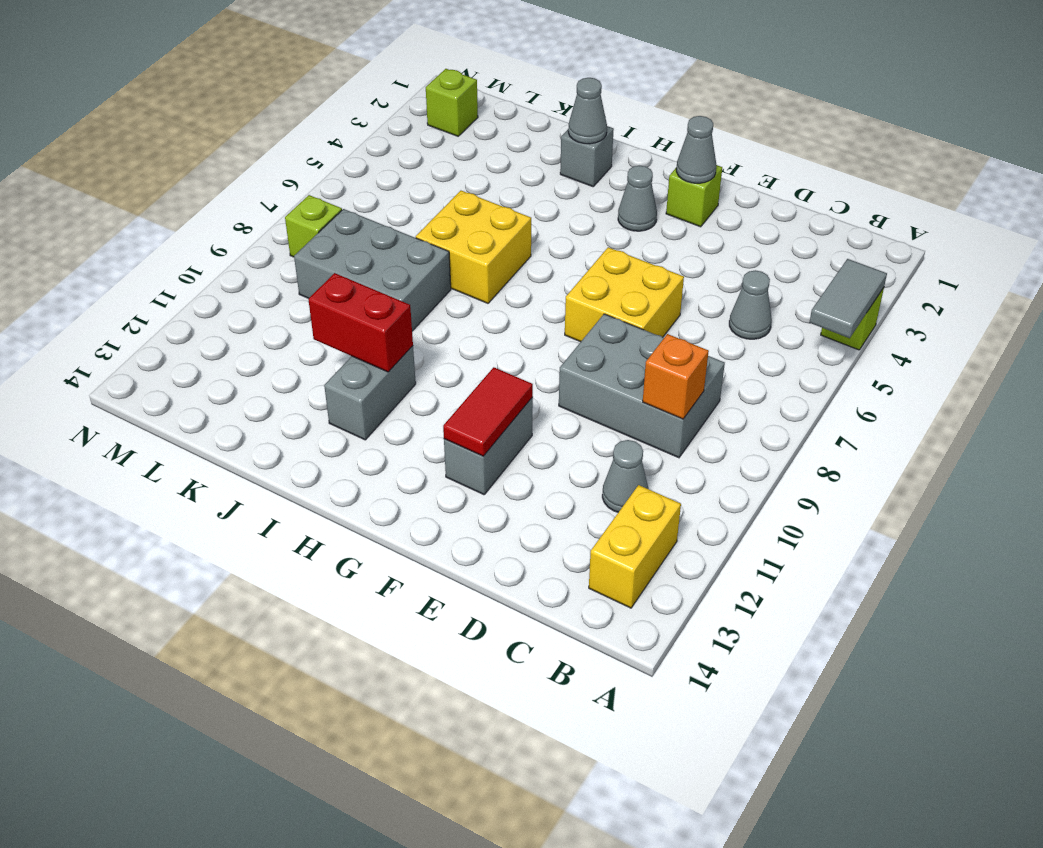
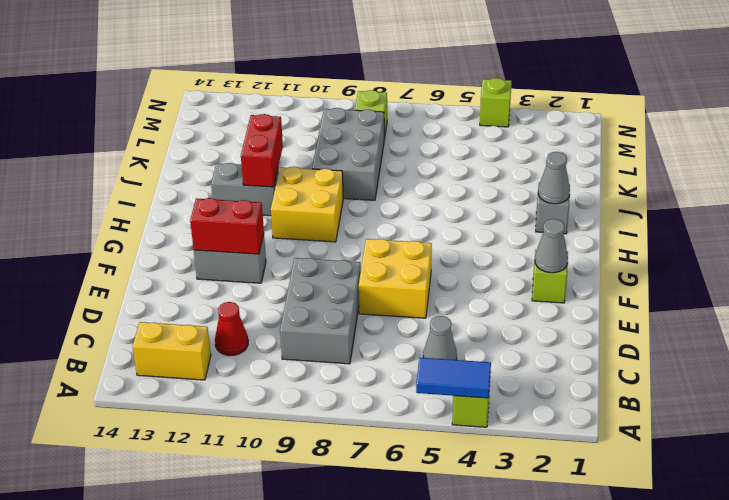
grey tile A4:A5 level 2 -> blue tile A4:A5 level 2
orange brick C9 level 2 -> none
grey cone C11 level 1 -> red cone C11 level 1
red tile F11:F12 level 2 -> red brick F11:F12 level 2
grey cone G3 level 1 -> none
yellow brick I6:J7 level 1 -> yellow brick H9:I10 level 1
lime brick M2 level 1 -> lime brick N4 level 1

